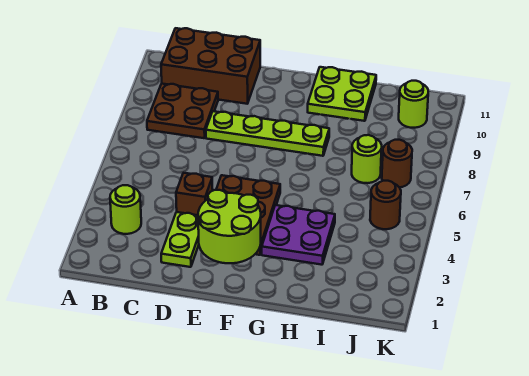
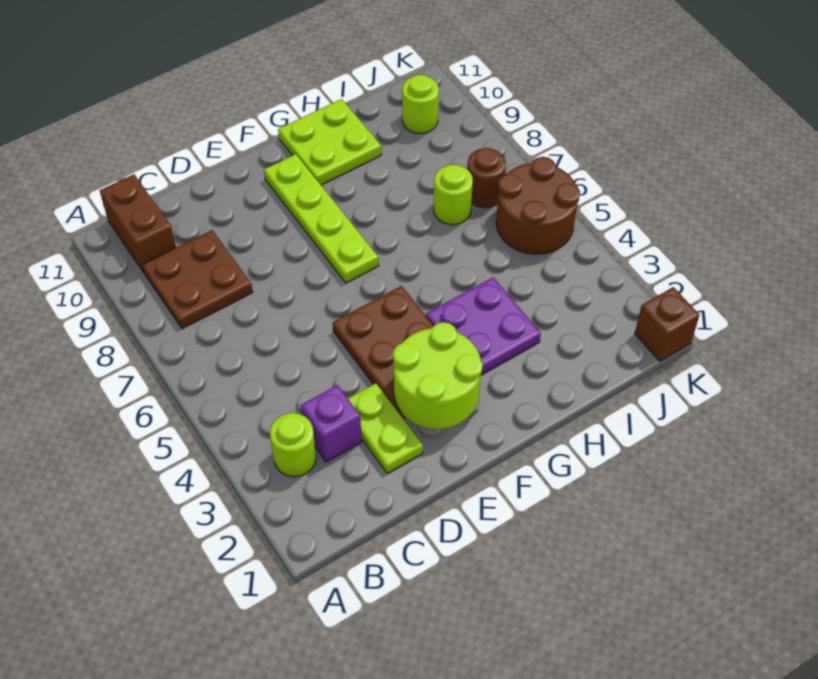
brown brick B10:D11 level 1 -> brown brick B10:B11 level 1
none -> purple brick C3 level 1
brown brick D4 level 1 -> brown brick K1 level 1
lime plate D8:G8 level 1 -> lime plate F7:F10 level 1
brown round brick J5 level 1 -> brown round brick J5:K6 level 1

